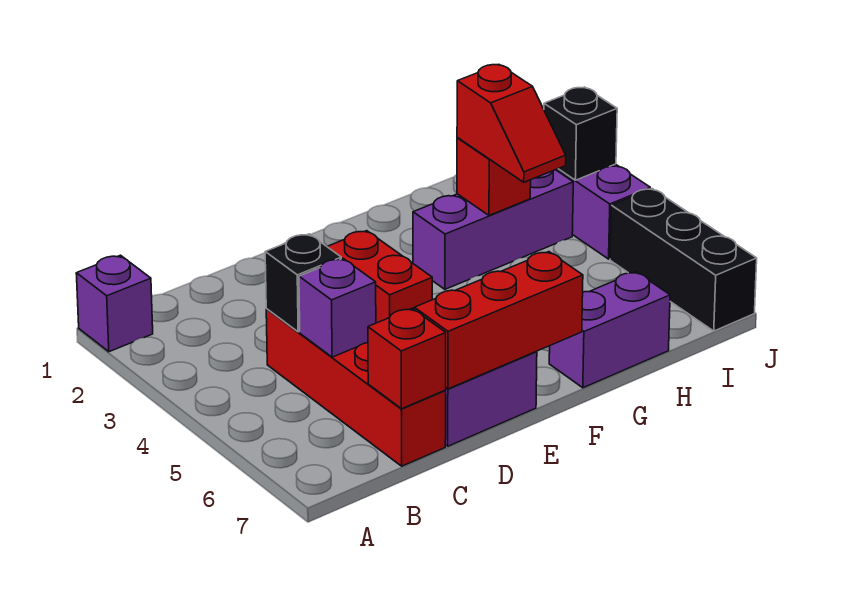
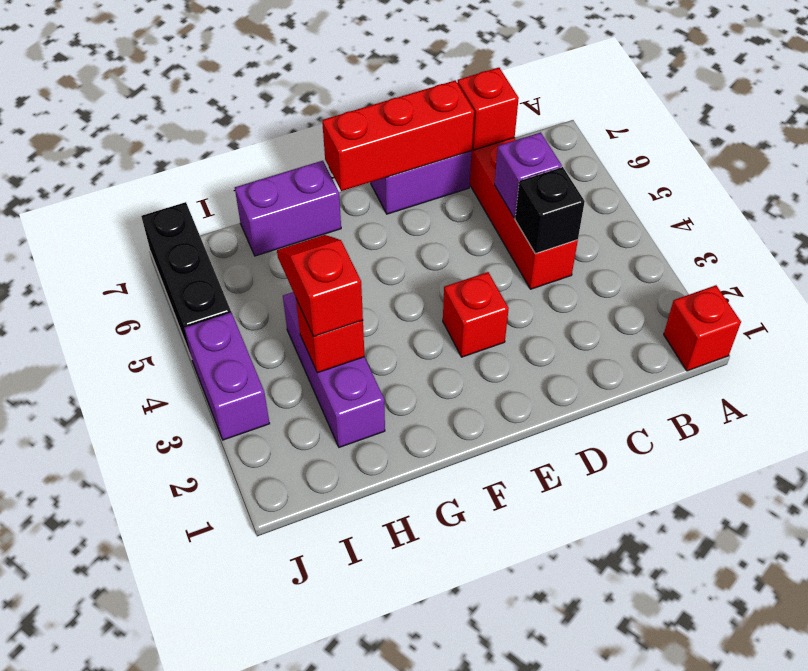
purple brick A1 level 1 -> red brick A1 level 1
red brick E3:E4 level 1 -> red brick E3 level 1
purple brick G3:I3 level 1 -> purple brick H2:H4 level 1
black brick J3 level 2 -> none

